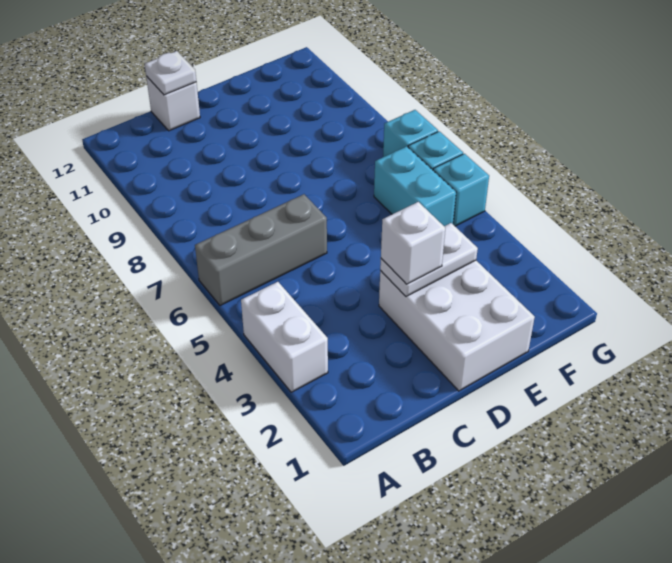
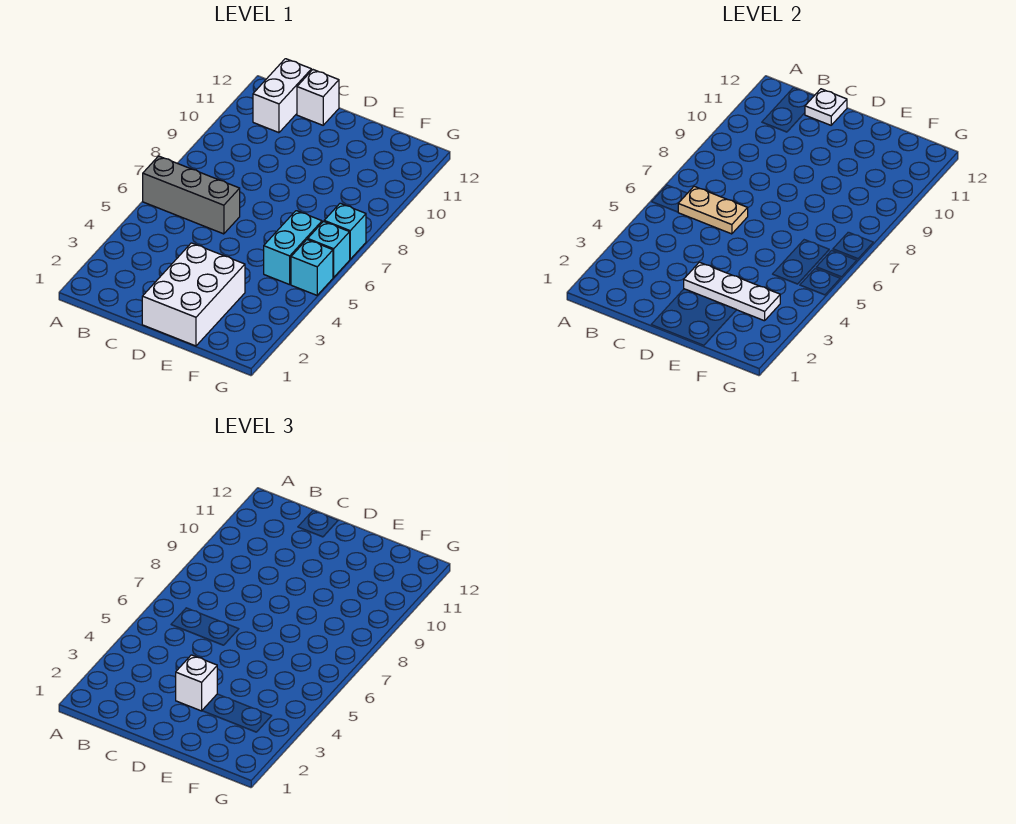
white brick A3:A4 level 1 -> white brick B11:B12 level 1
none -> tan plate B6:C6 level 2
white plate D3:E3 level 2 -> white plate D3:F3 level 2

